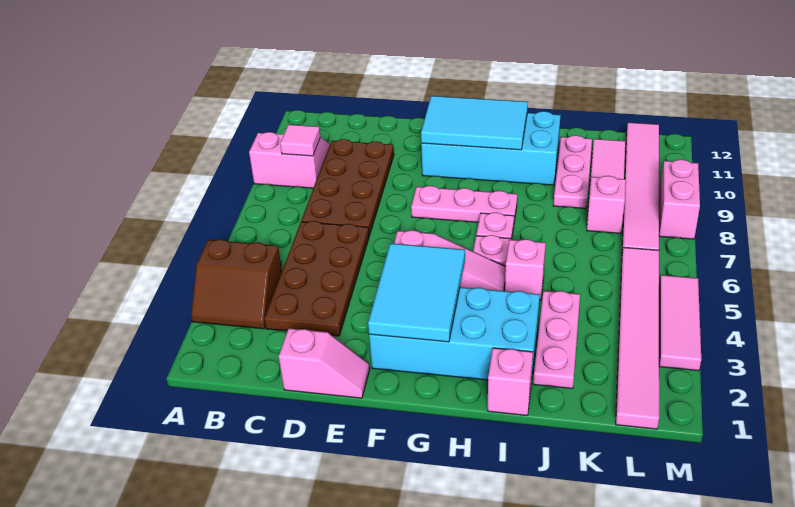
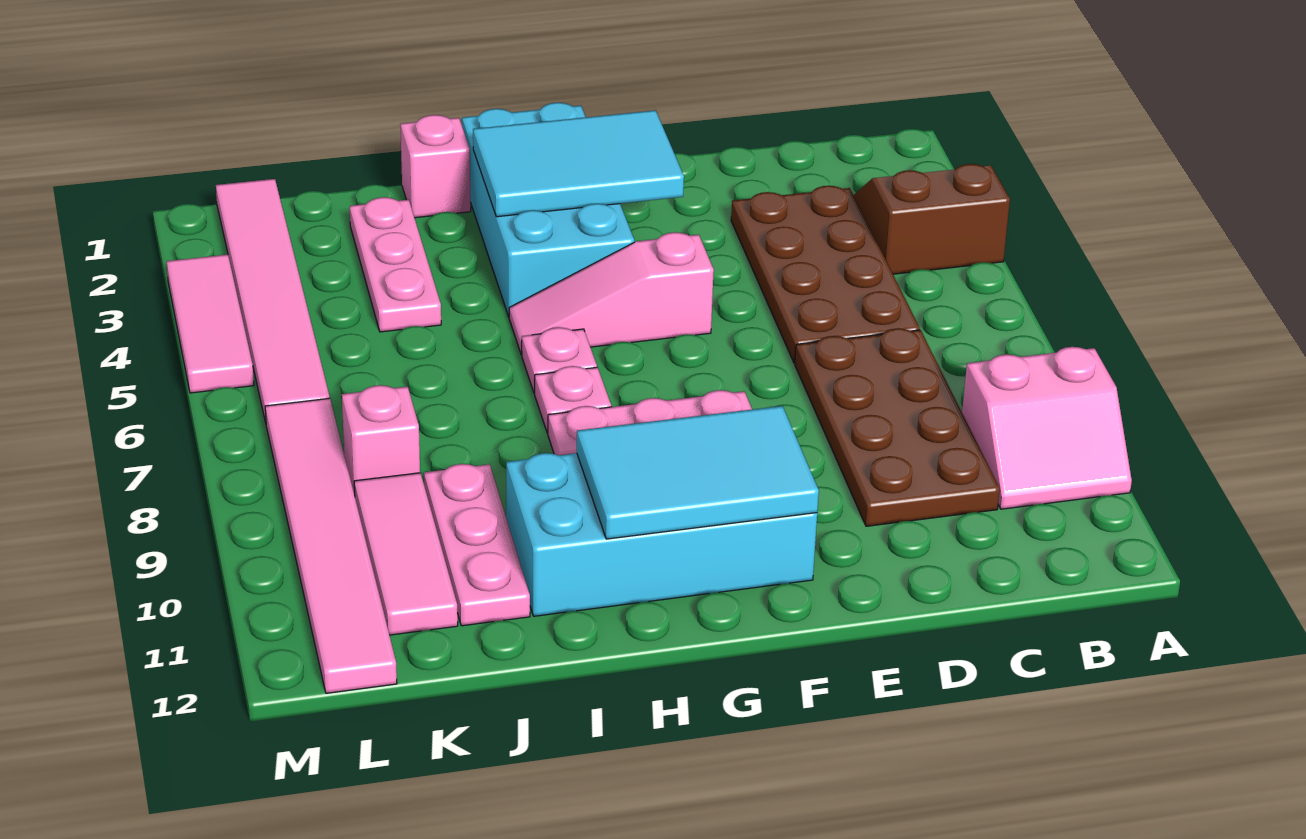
pink tile B9 level 2 -> none
pink slope D1:E1 level 1 top D -> none
cyan brick F2:I3 level 1 -> cyan brick G1:H4 level 1
cyan tile F2:G4 level 2 -> cyan tile F2:H3 level 2
pink brick I5 level 1 -> none
pink brick M8:M9 level 1 -> none

